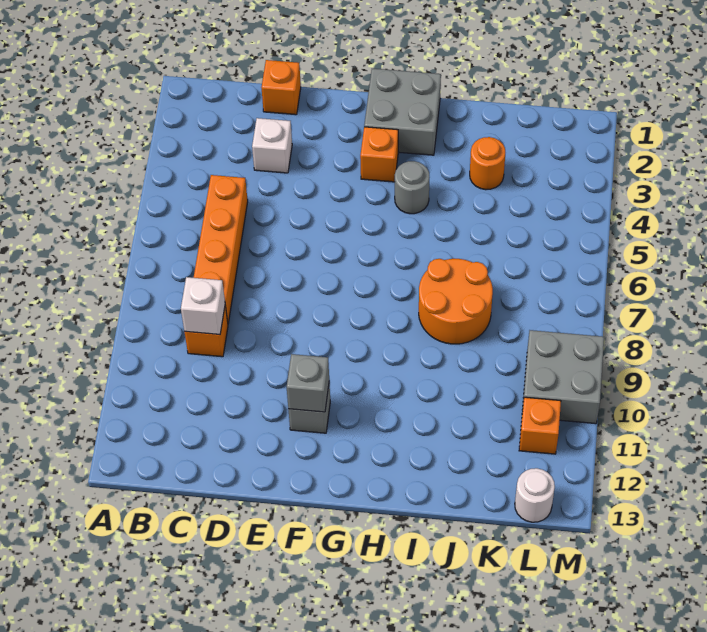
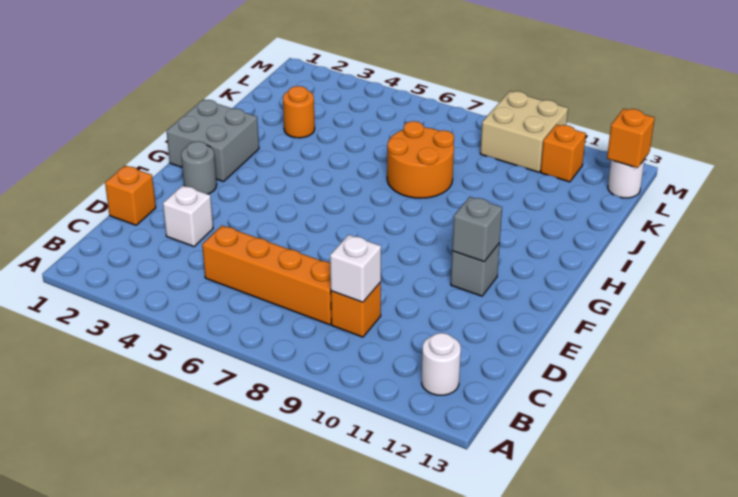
none -> white round brick B12 level 1
orange brick G3 level 1 -> orange brick L13 level 2
grey round brick H4 level 1 -> grey round brick F2 level 1
grey brick L9:M10 level 1 -> tan brick L9:M10 level 1

